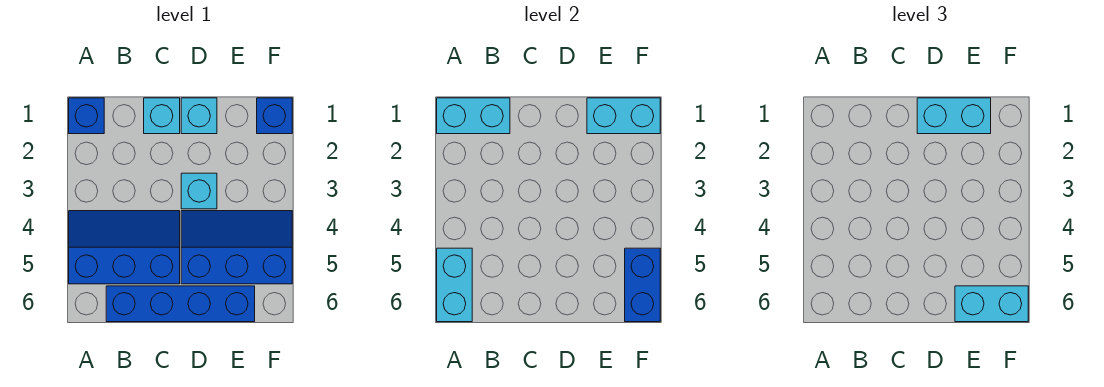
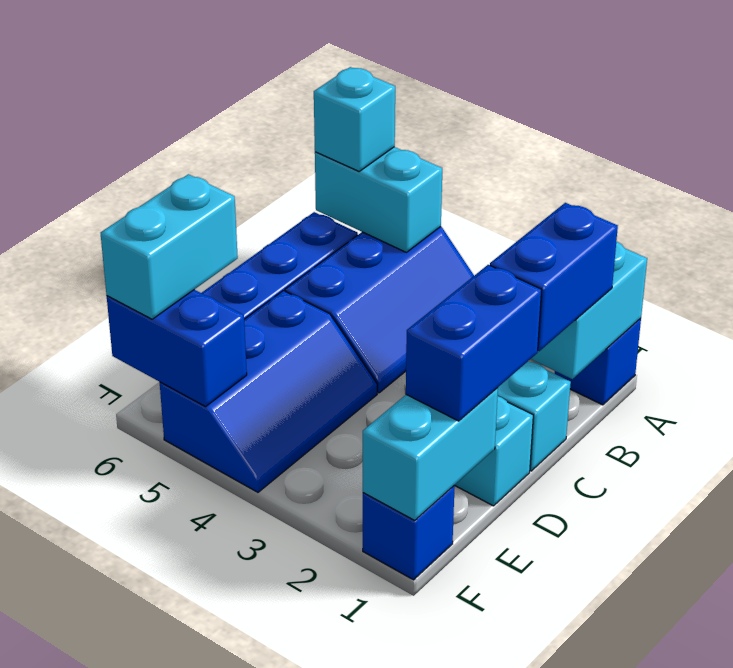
none -> blue brick B1:C1 level 3
cyan brick D1:E1 level 3 -> blue brick D1:E1 level 3
cyan brick D3 level 1 -> cyan brick A6 level 3

